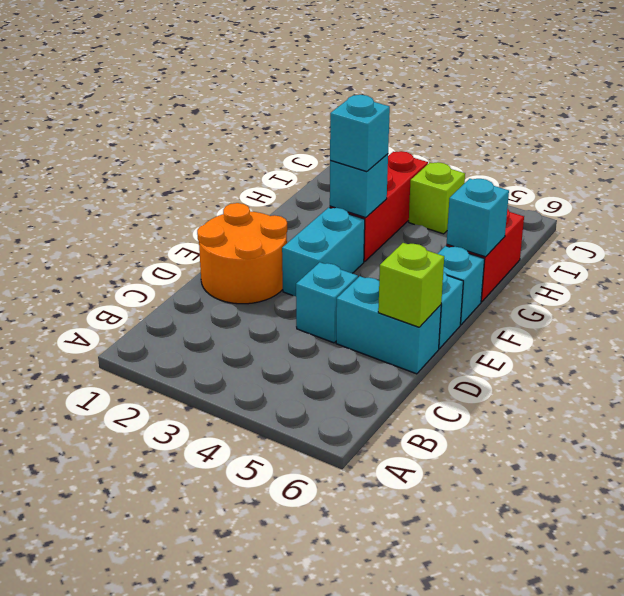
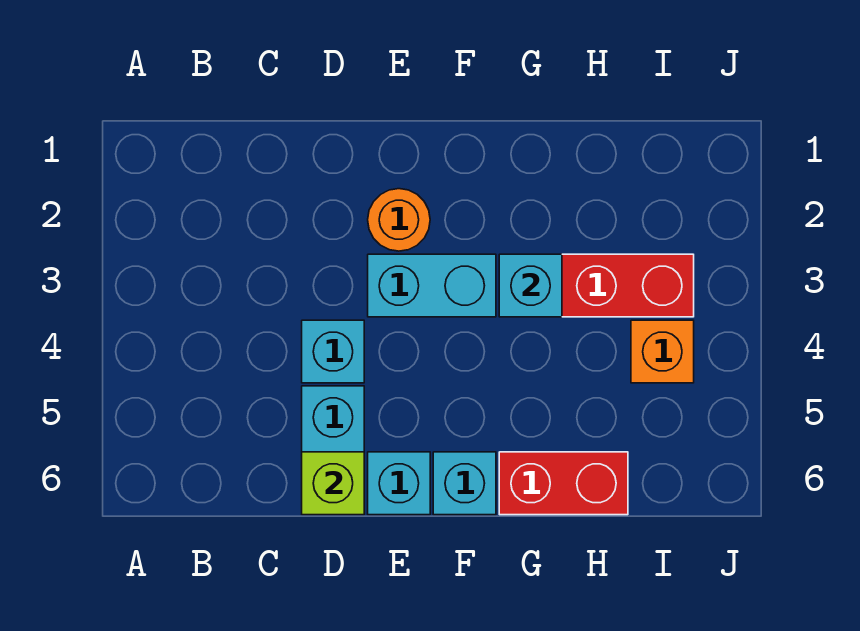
orange round brick D1:E2 level 1 -> orange round brick E2 level 1
cyan brick G3 level 3 -> none
cyan brick G6 level 2 -> none
lime brick I4 level 1 -> orange brick I4 level 1

